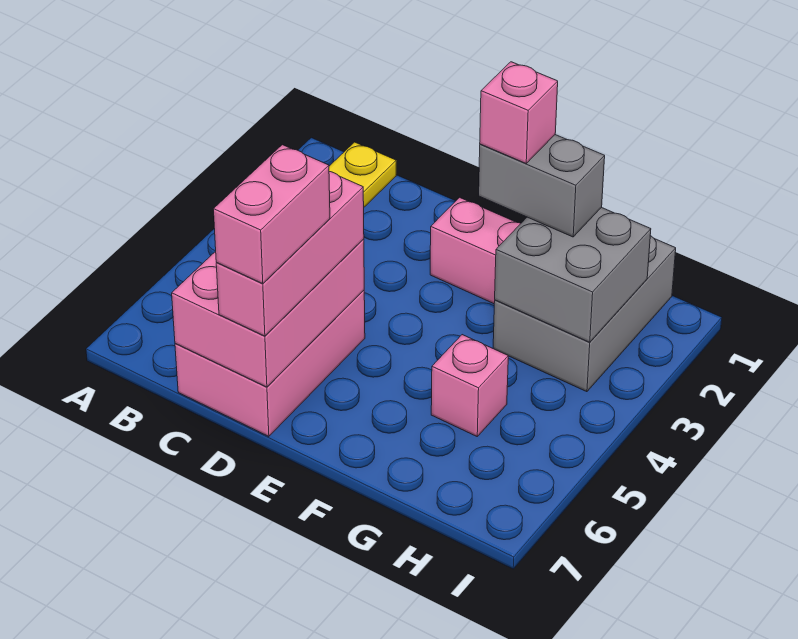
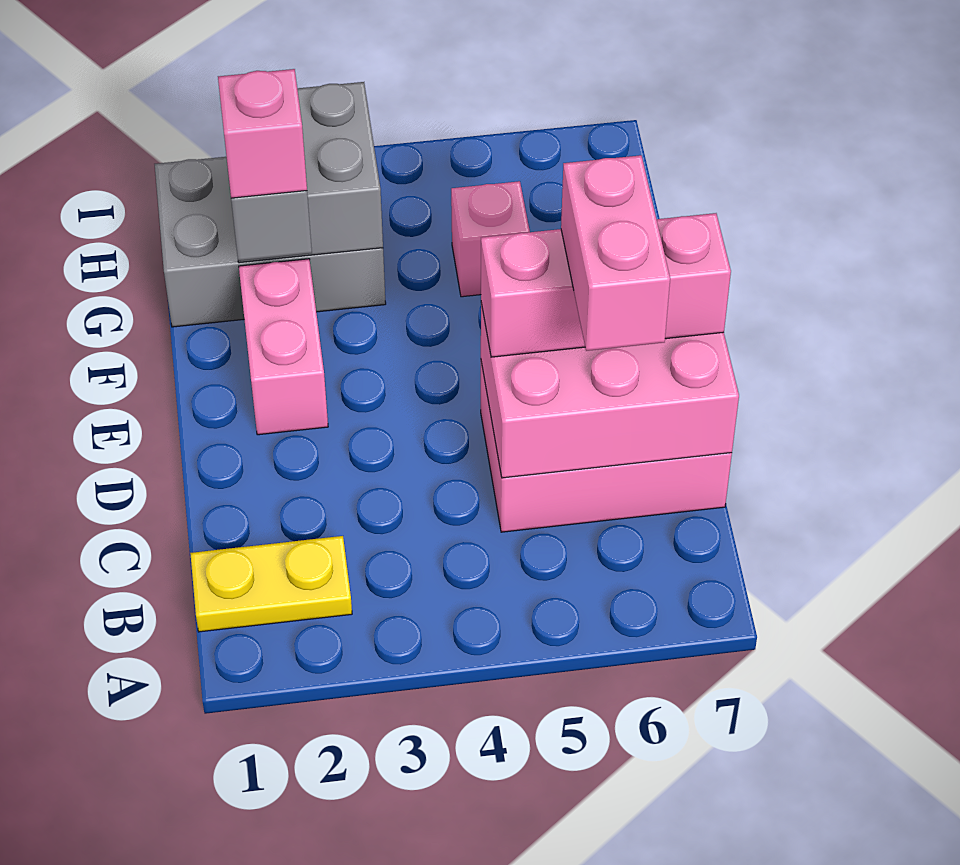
pink brick D6:D7 level 4 -> pink brick C6:D6 level 4

